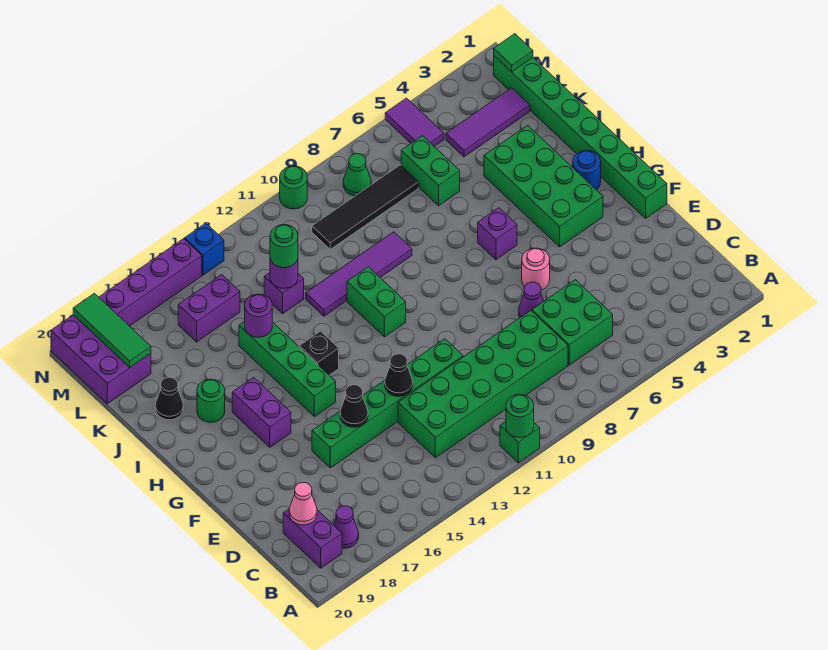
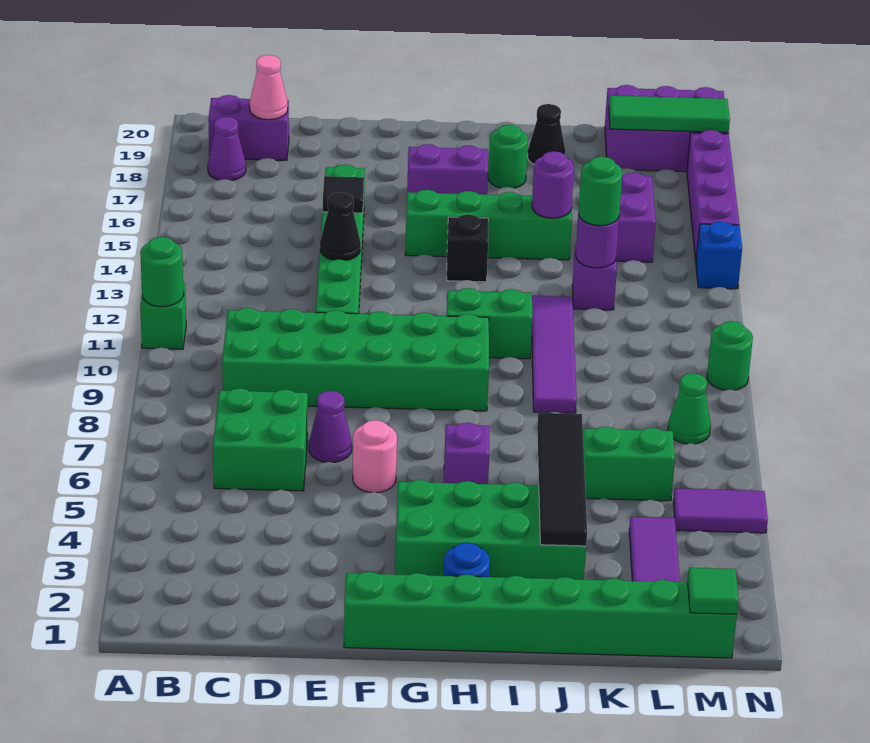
green brick C8:D13 level 1 -> green brick C9:H10 level 1
black cone E15 level 2 -> black tile E15 level 2
black tile L7:L10 level 1 -> black tile J3:J6 level 2

